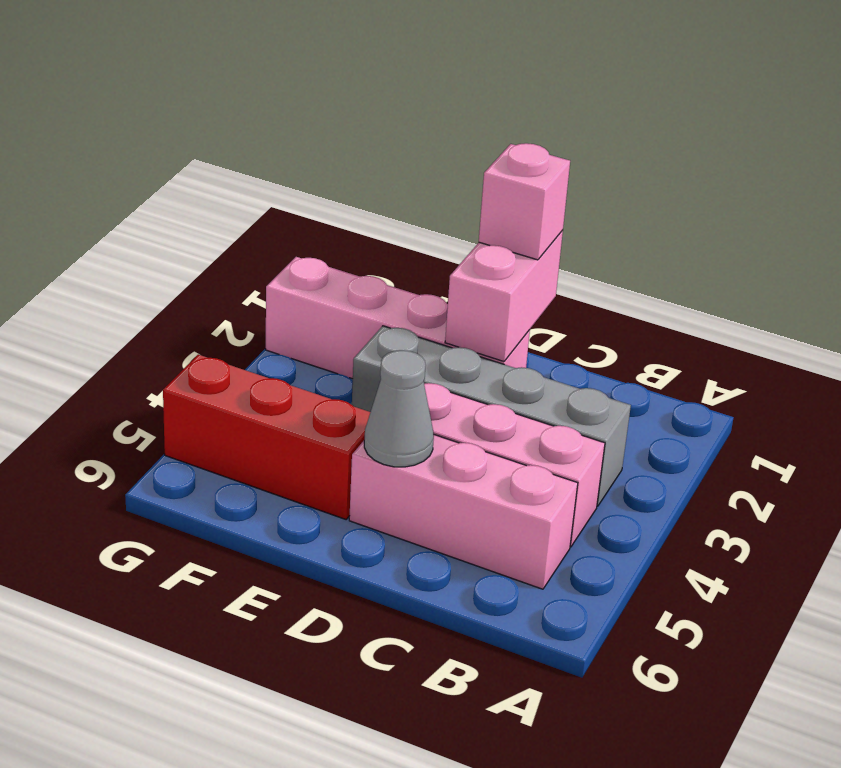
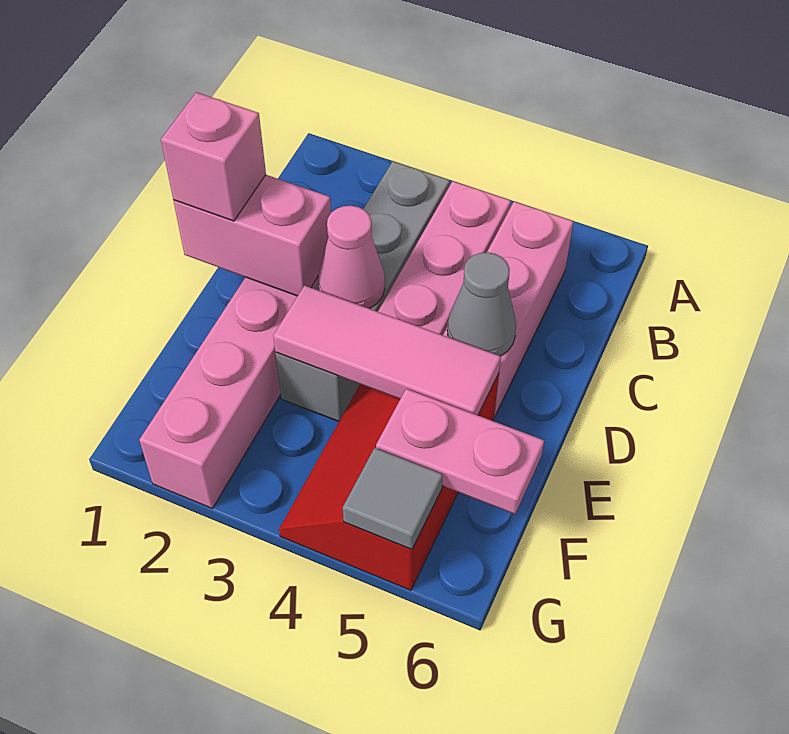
none -> pink cone D3 level 2
none -> pink tile E3:E5 level 2
none -> pink plate F5:F6 level 2
none -> grey tile G5 level 2

